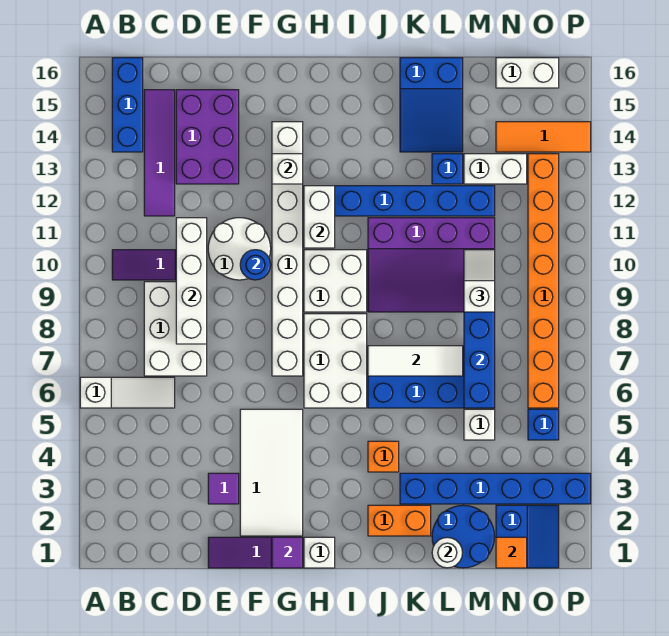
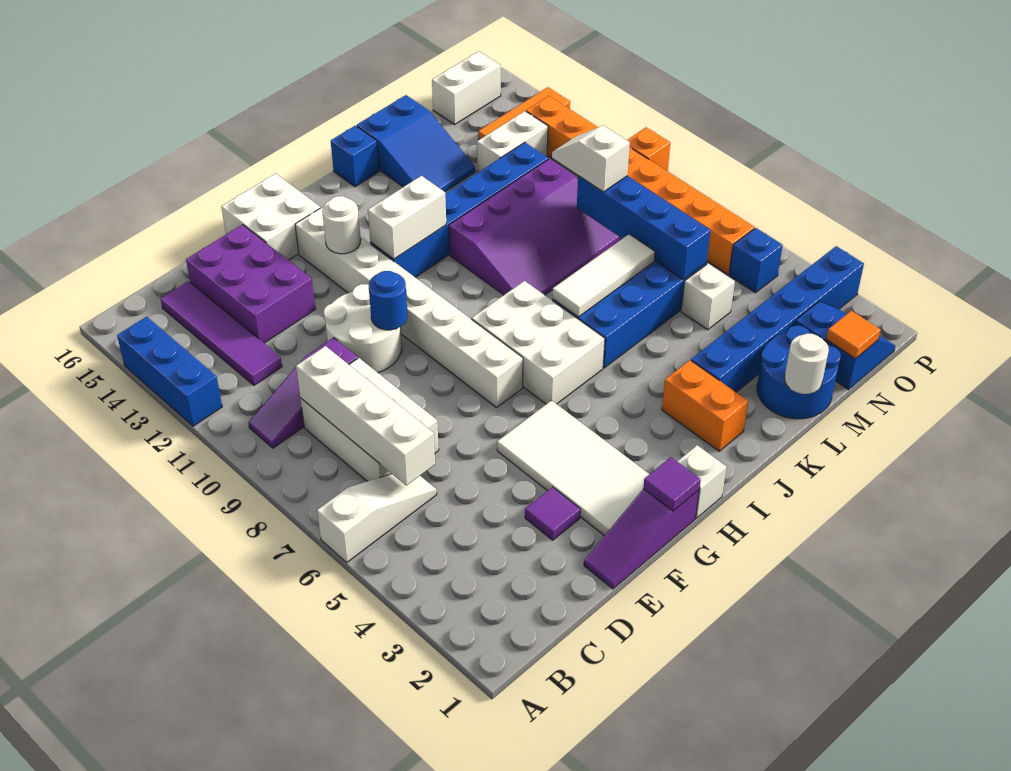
blue brick B14:B16 level 1 -> blue brick A12:A14 level 1
white brick D8:D11 level 2 -> white brick C6:C9 level 2
white brick G13 level 2 -> white round brick G13 level 2
white brick H9:I10 level 1 -> white brick F15:G16 level 1
white brick H11:H12 level 2 -> white brick H12:I12 level 2
orange brick J2:K2 level 1 -> orange brick J2:J3 level 1
orange brick J4 level 1 -> orange brick P10 level 1
blue brick L13 level 1 -> blue brick J16 level 1

